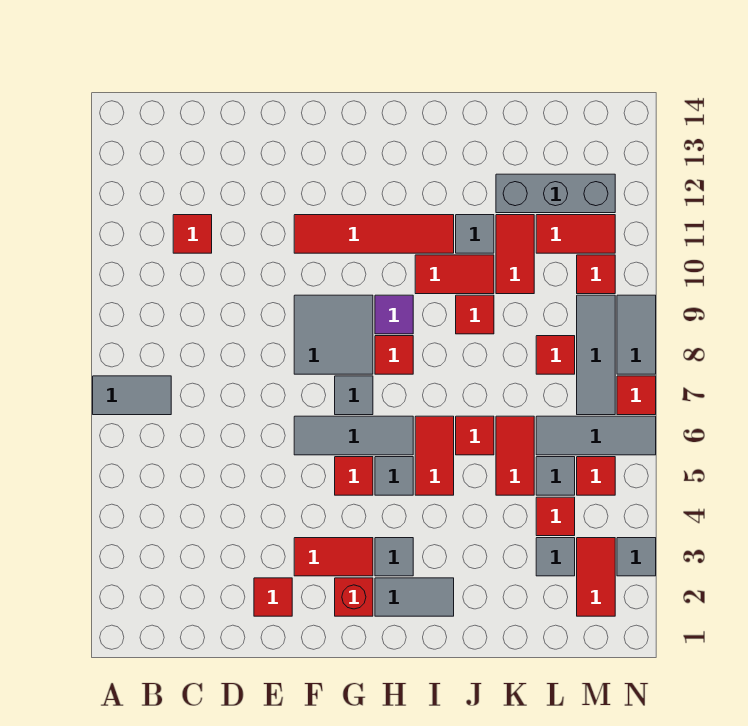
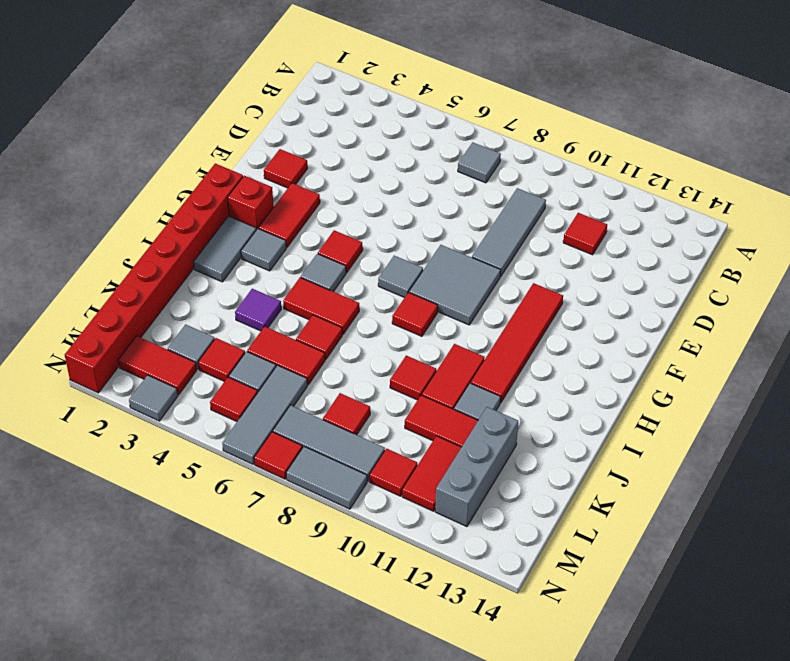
grey tile A7:B7 level 1 -> grey tile B7 level 1
grey tile F6:H6 level 1 -> grey tile C9:E9 level 1
none -> red brick G1:N1 level 1
purple tile H9 level 1 -> purple tile J4 level 1

